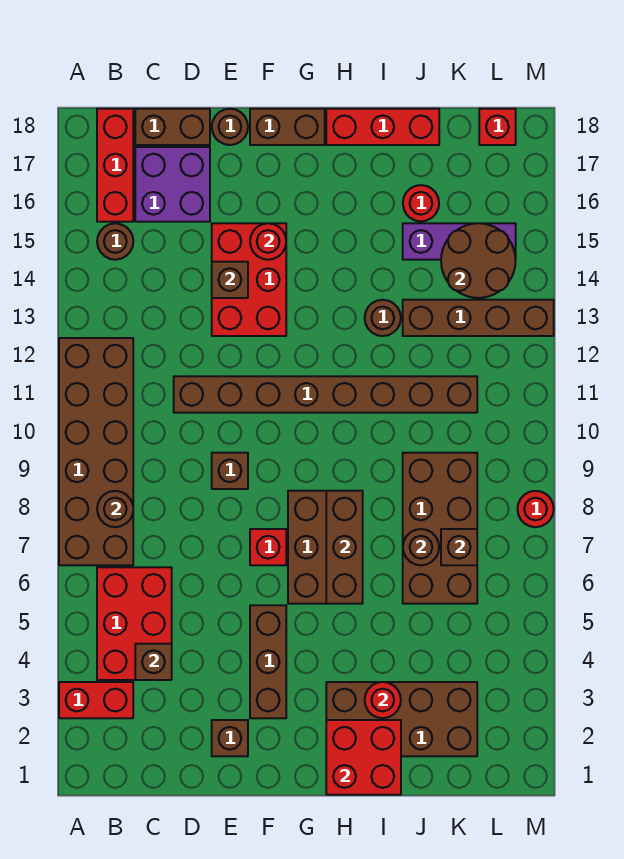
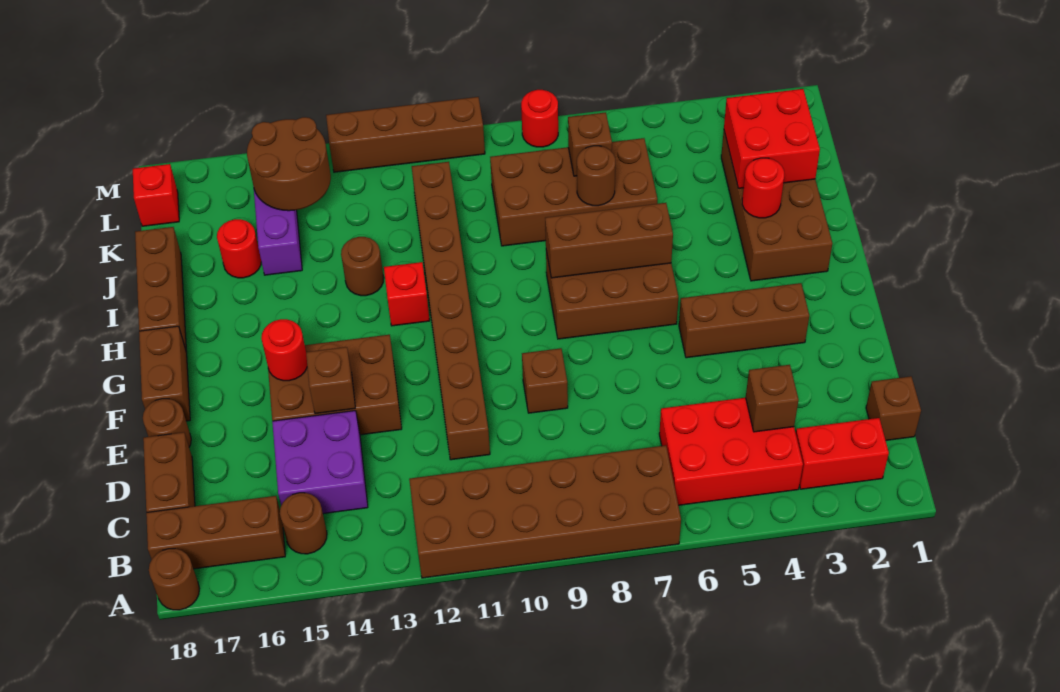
red brick A3:B3 level 1 -> red brick B2:B3 level 1
brown round brick B8 level 2 -> brown round brick A18 level 1
red brick B16:B18 level 1 -> brown brick B16:B18 level 1
purple brick C16:D17 level 1 -> purple brick C14:D15 level 1
brown brick E2 level 1 -> brown brick C1 level 1
red brick E13:F15 level 1 -> brown brick E13:F15 level 1
red brick F7 level 1 -> red brick H12 level 1
red brick H1:I2 level 2 -> red brick J2:K3 level 2
red brick H18:J18 level 1 -> brown brick H18:J18 level 1
brown brick J13:M13 level 1 -> brown brick M10:M13 level 1

